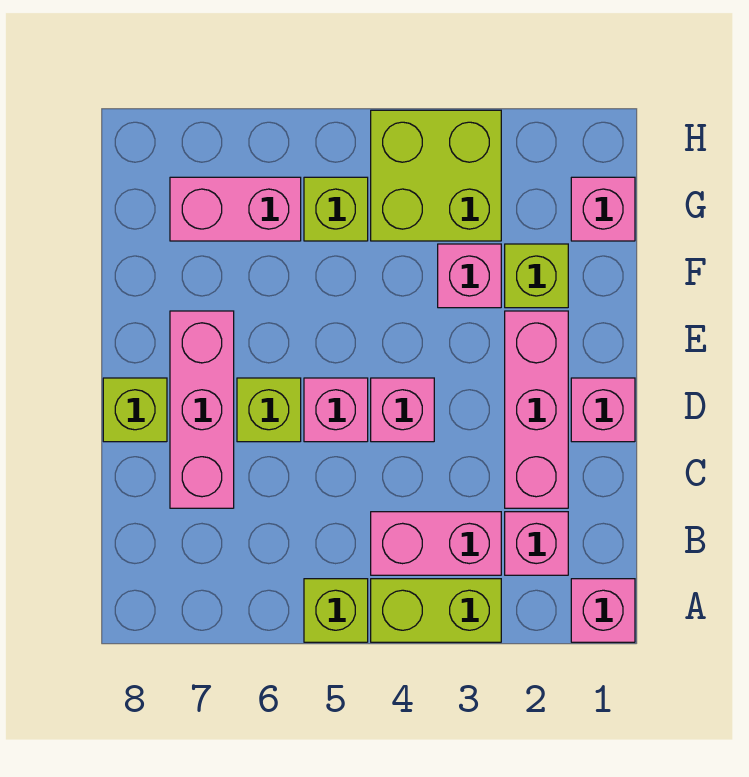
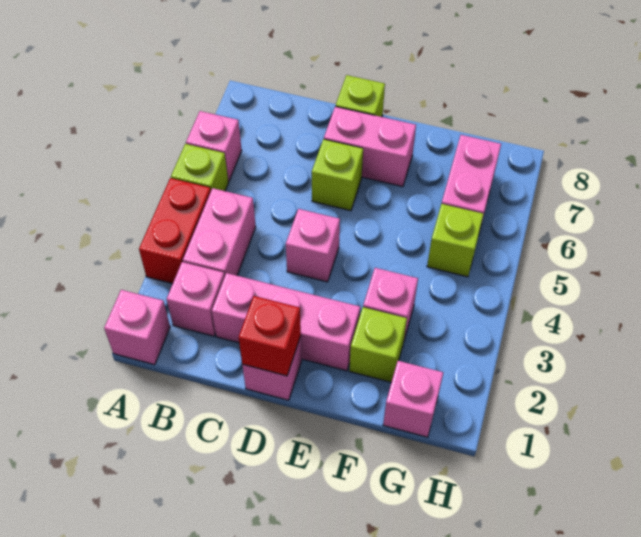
lime brick A3:A4 level 1 -> red brick A3:A4 level 1
pink brick C7:E7 level 1 -> pink brick D7:E7 level 1
none -> red brick D1 level 2
pink brick D5 level 1 -> pink brick A6 level 1
lime brick G3:H4 level 1 -> none

